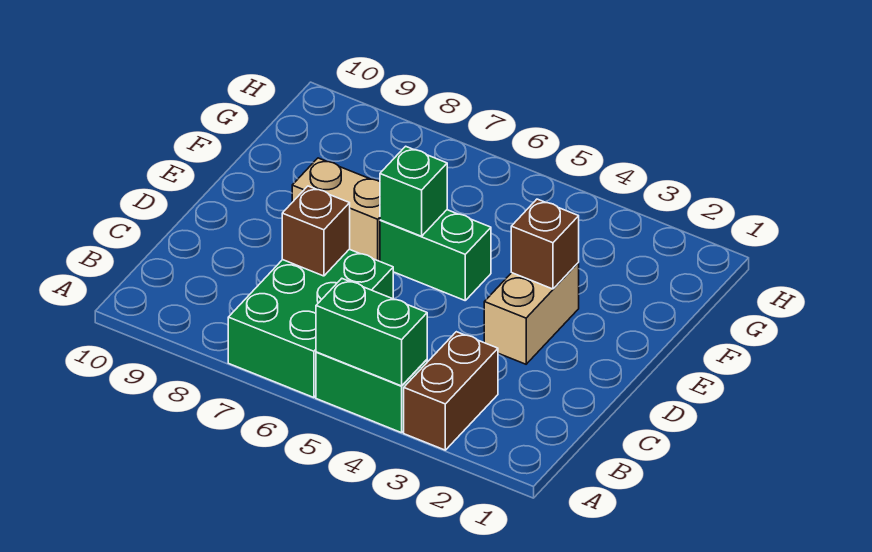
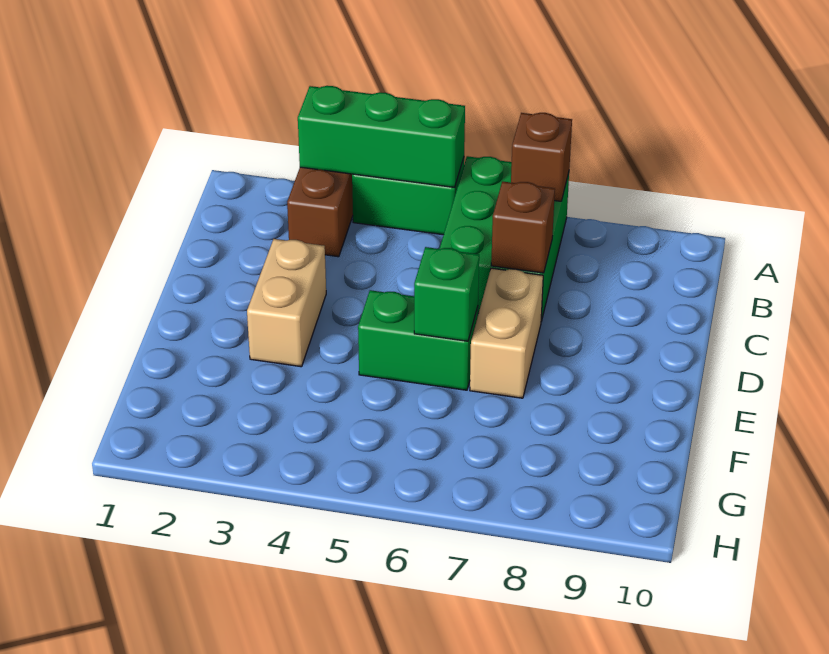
green brick A4:A5 level 2 -> green brick A3:A5 level 2
brown brick E3 level 2 -> brown brick A7 level 2
tan brick E7:E8 level 1 -> tan brick D7:E7 level 1

